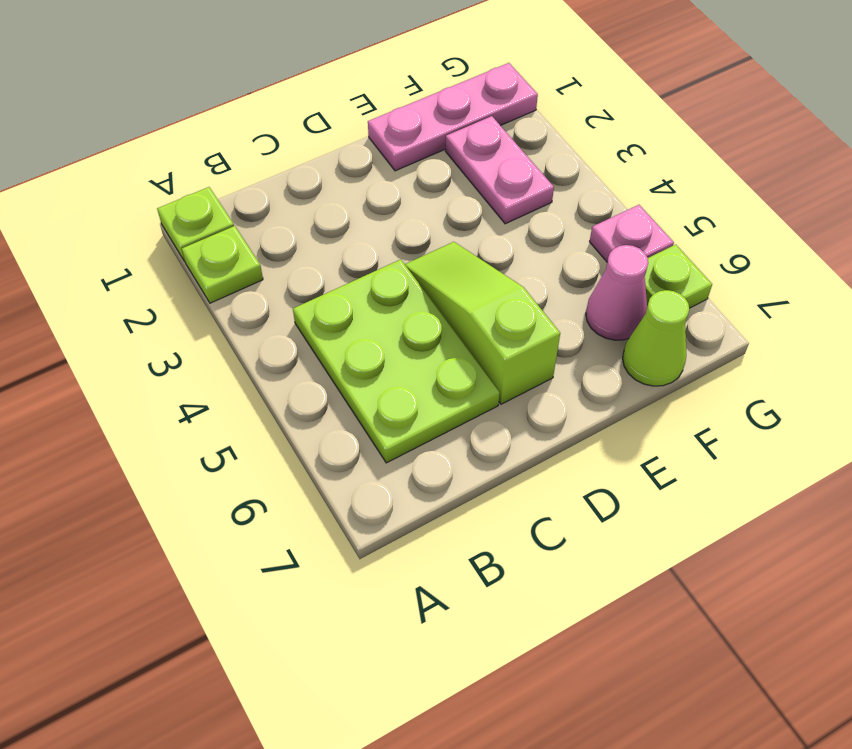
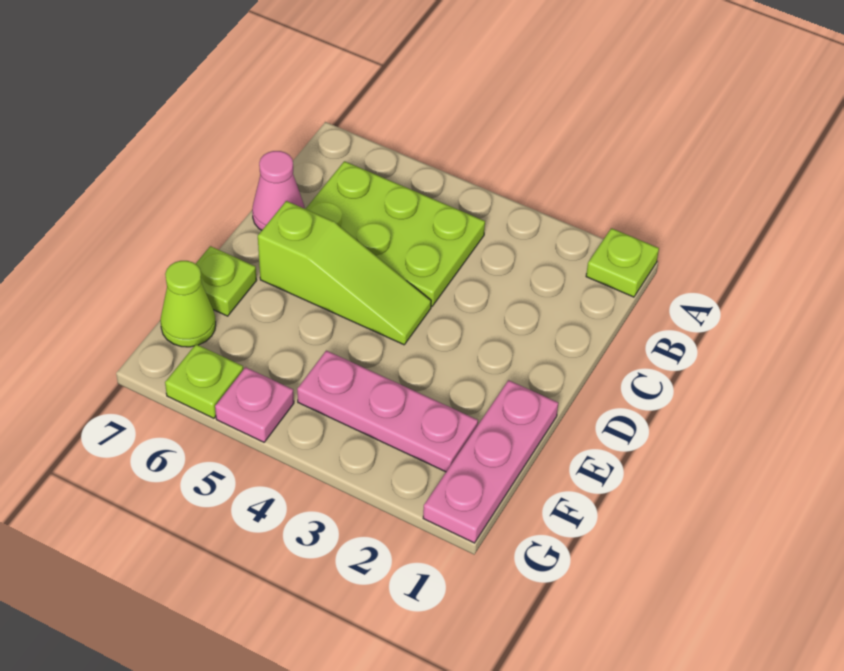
lime plate A2 level 1 -> lime plate E7 level 1
pink plate F2:F3 level 1 -> pink plate F2:F4 level 1
pink cone F6 level 1 -> pink cone C7 level 1

